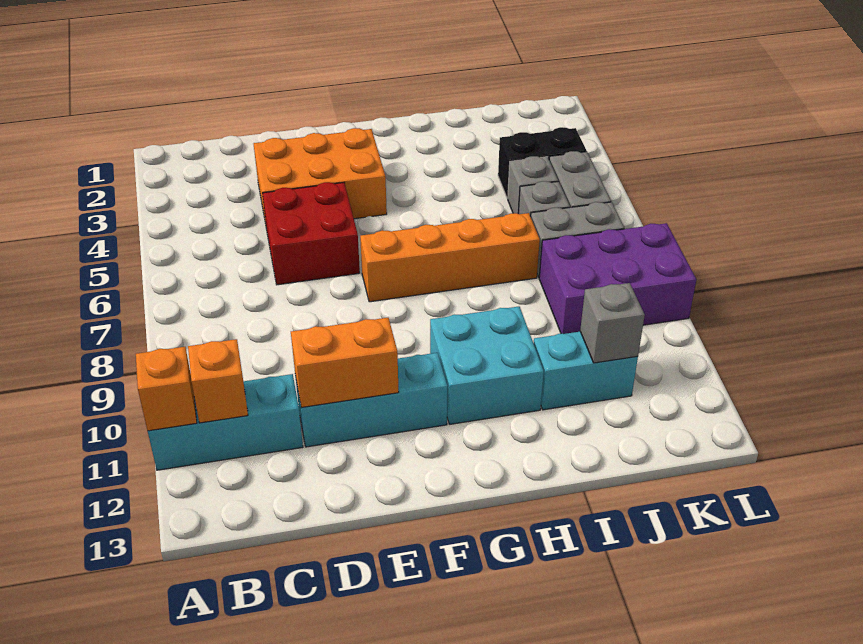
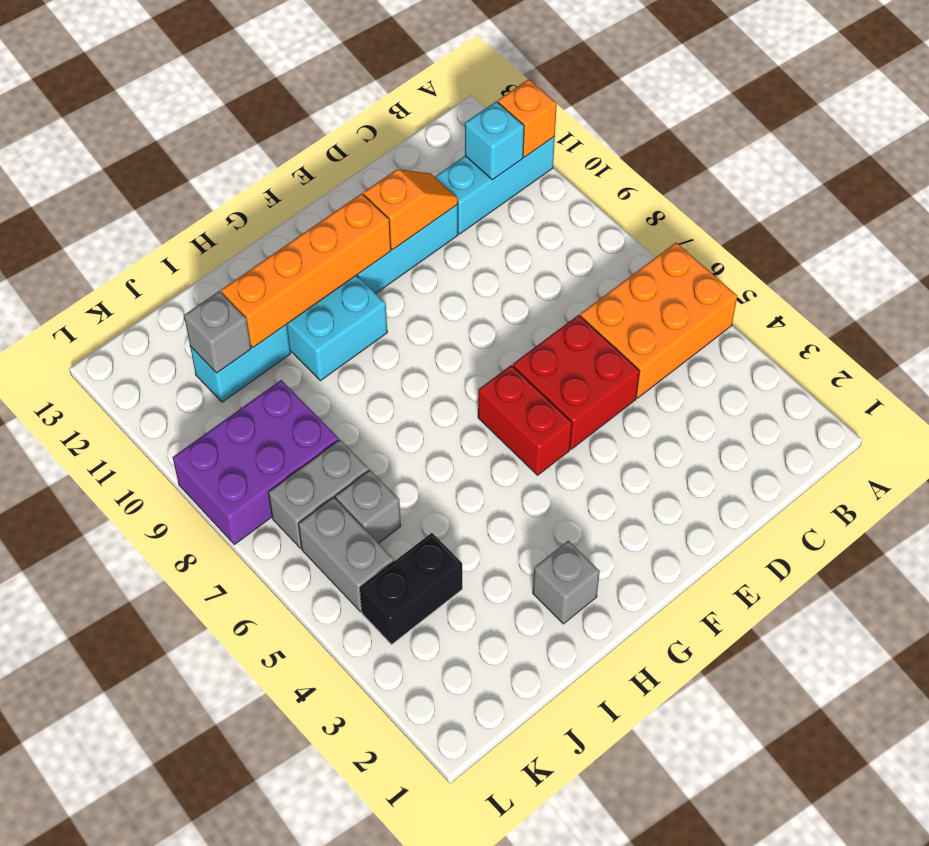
orange brick B11 level 2 -> cyan brick B11 level 2
orange brick D3:F4 level 1 -> orange brick A5:C6 level 1
orange brick D11:E11 level 2 -> orange slope D11:E11 level 2 top E
none -> red brick F5:F6 level 1
orange brick F7:I7 level 1 -> orange brick F11:I11 level 2
grey brick J5 level 1 -> grey brick H2 level 1

